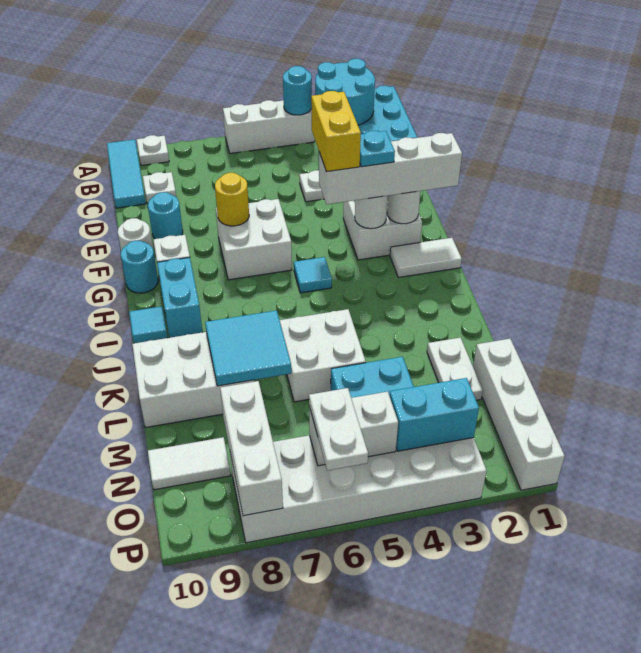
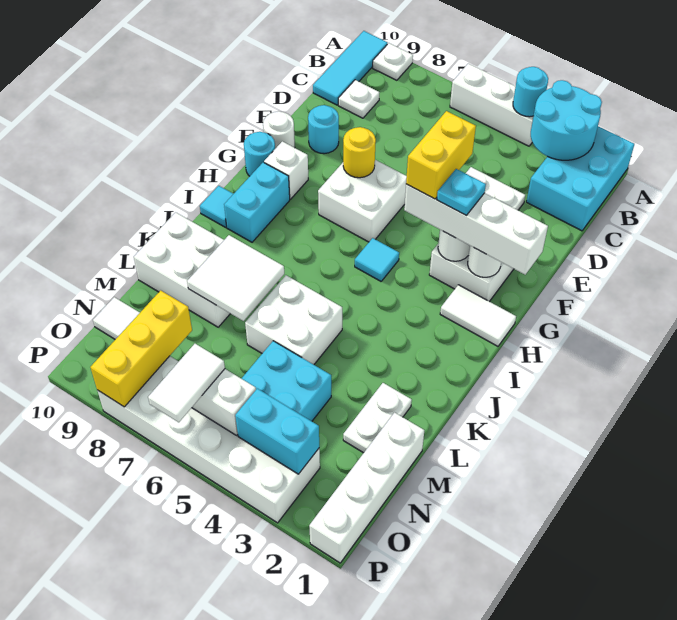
cyan tile K7:L8 level 2 -> white tile K7:L8 level 2
white brick N8:P8 level 2 -> yellow brick N8:P8 level 2
white plate O6:P6 level 3 -> white tile O6:P6 level 3

